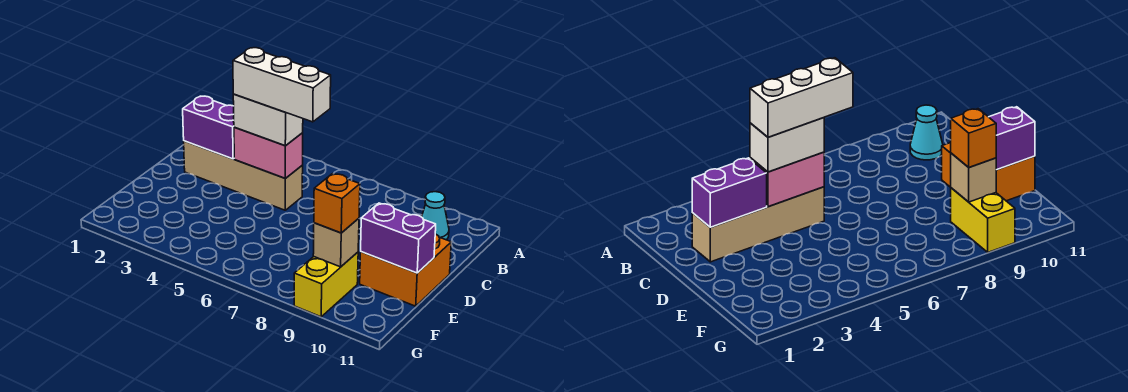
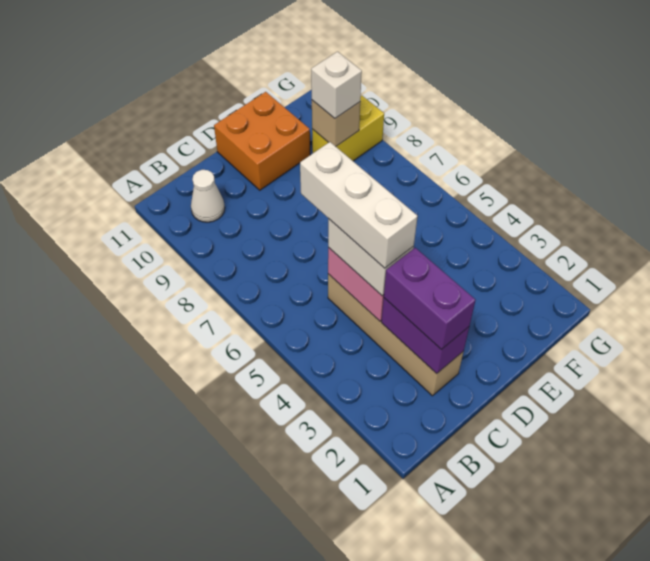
cyan cone B10 level 1 -> white cone B10 level 1
purple brick E10:E11 level 2 -> purple brick C2:C3 level 3
orange brick F9 level 3 -> white brick F9 level 3

